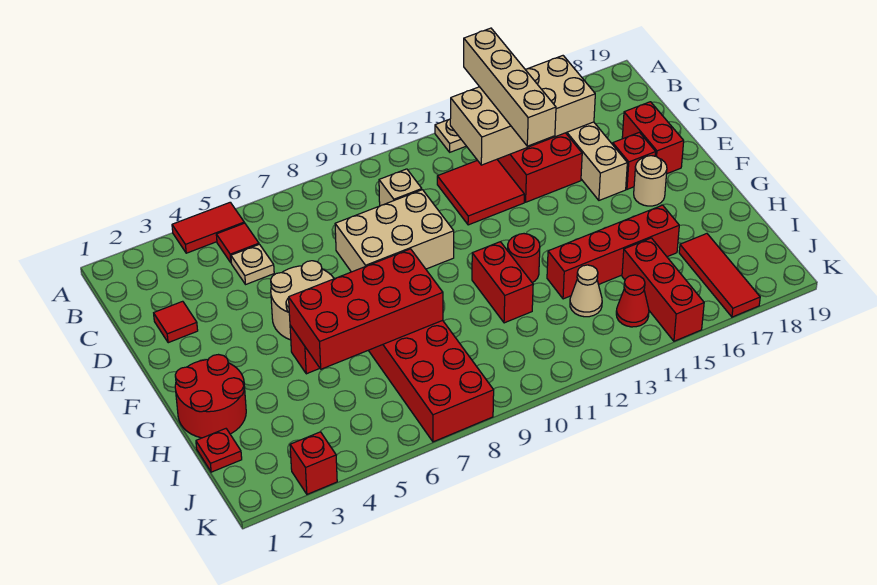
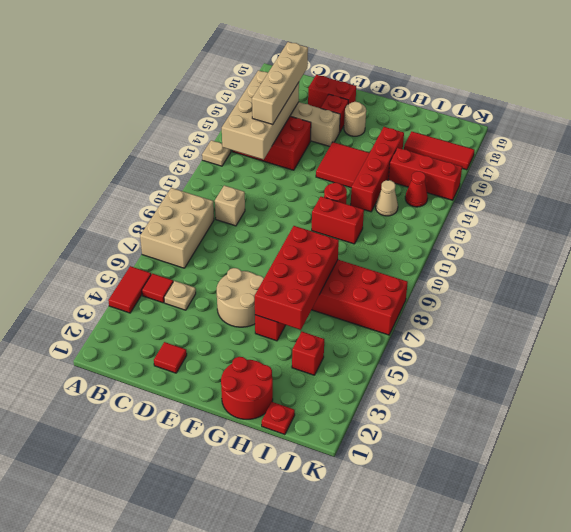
tan brick A14:D14 level 3 -> tan brick C14:C17 level 3
red tile C12:D13 level 1 -> red tile F14:G15 level 1
tan brick D8:E10 level 1 -> tan brick A7:B9 level 1
red brick K3 level 1 -> red brick I4 level 1

